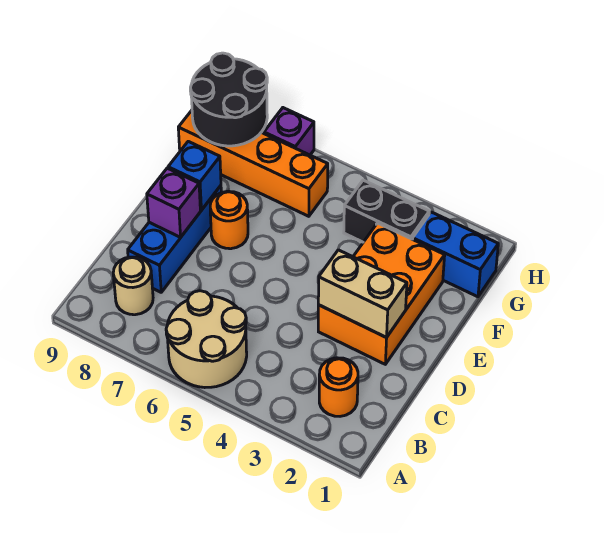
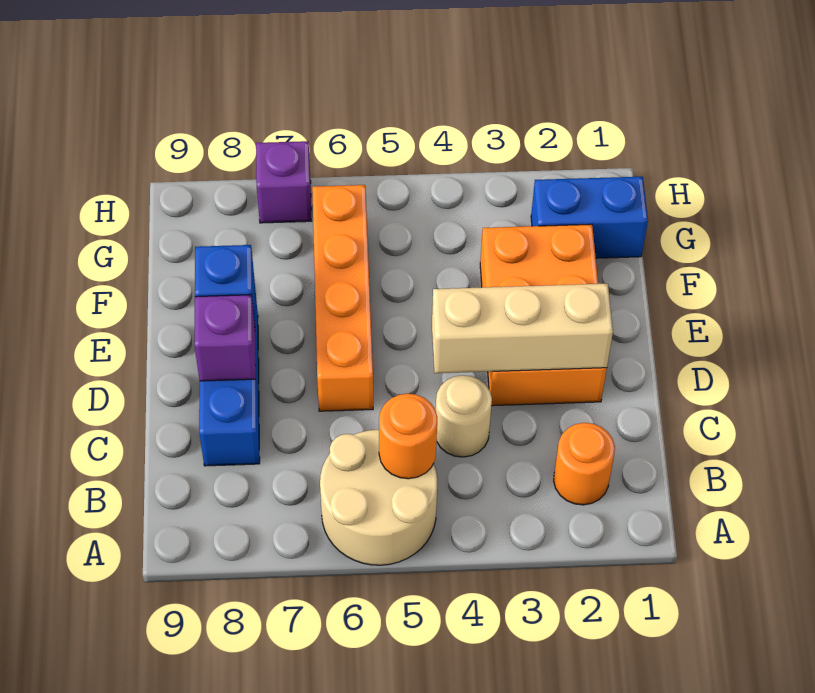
tan round brick B8 level 1 -> tan round brick C4 level 1
tan brick D2:D3 level 2 -> tan brick D2:D4 level 2
orange round brick E7 level 1 -> orange round brick B5 level 2
black brick G3:G4 level 1 -> none
orange brick G6:G9 level 1 -> orange brick D6:G6 level 1
black round brick G8:H9 level 2 -> none

